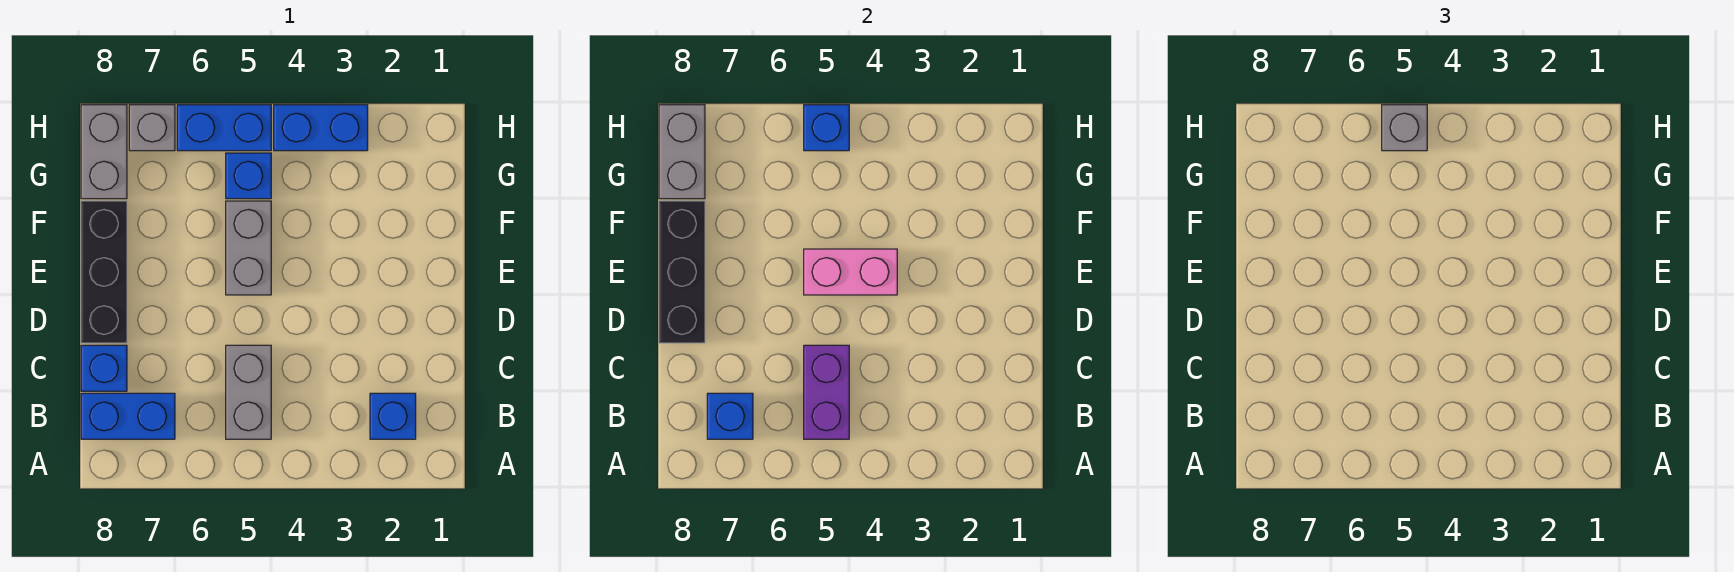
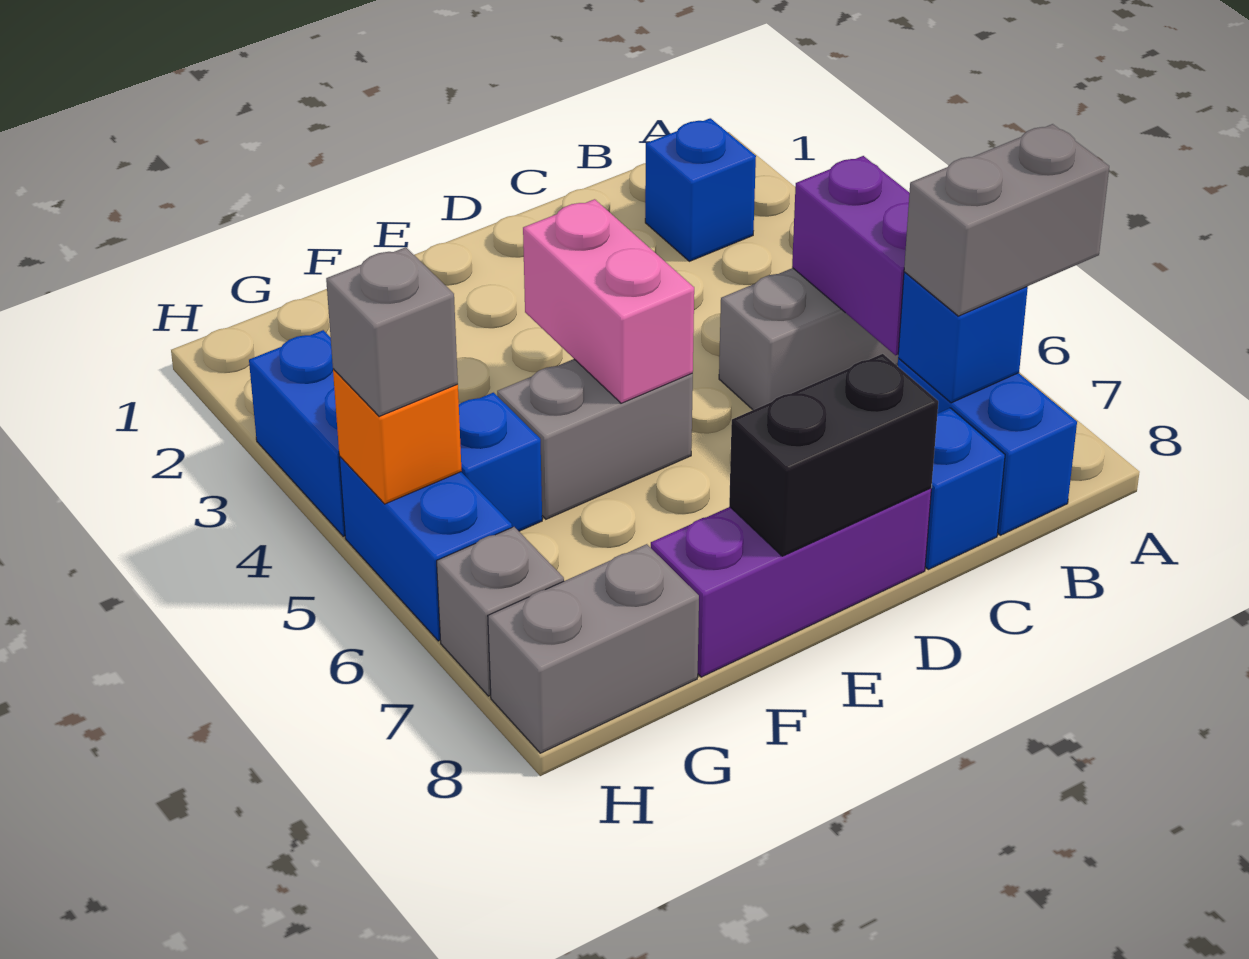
purple brick B5:C5 level 2 -> purple brick B5:B6 level 2
black brick D8:F8 level 1 -> purple brick D8:F8 level 1
black brick D8:F8 level 2 -> black brick D8:E8 level 2
grey brick G8:H8 level 2 -> grey brick A7:B7 level 3
blue brick H5 level 2 -> orange brick H5 level 2

